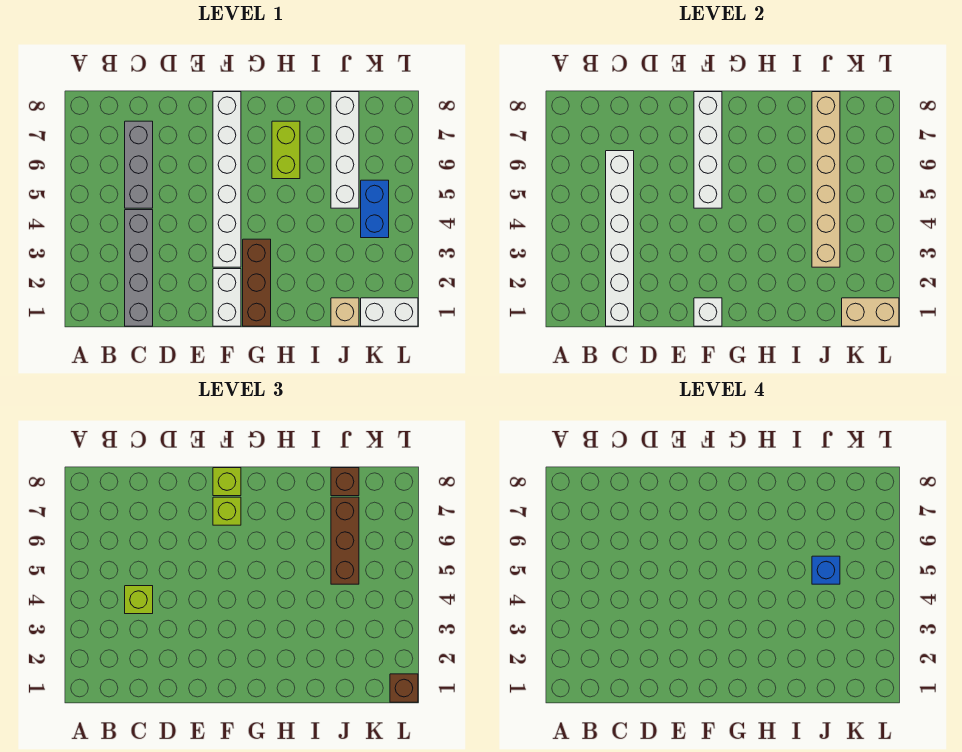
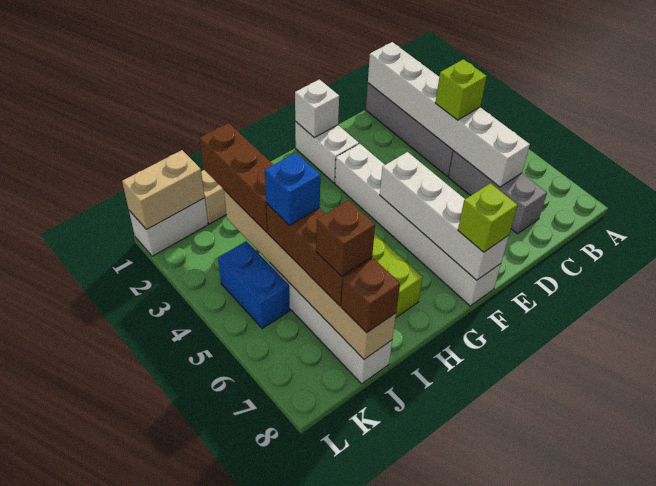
lime brick F7 level 3 -> none
brown brick G1:G3 level 1 -> brown brick J2:J4 level 3
brown brick L1 level 3 -> brown brick J7 level 4

